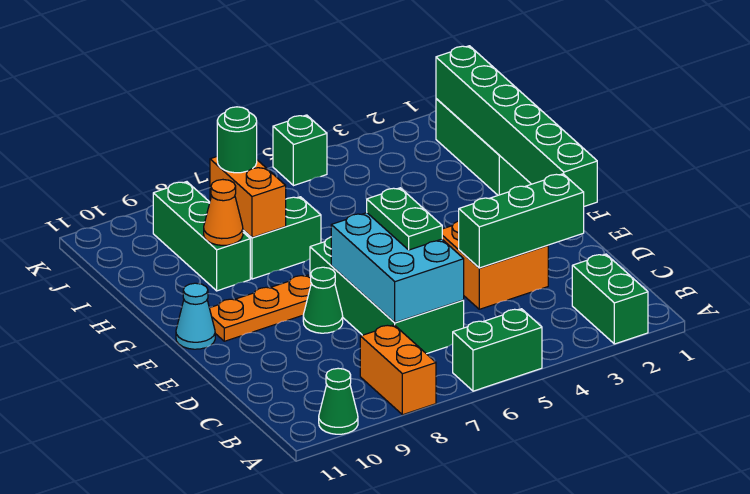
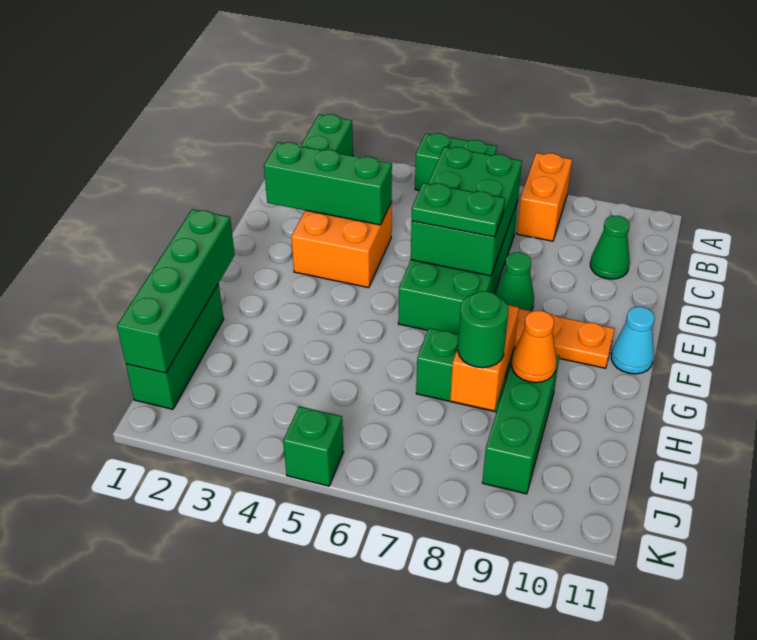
green cone A10 level 1 -> green cone C10 level 1
cyan brick C6:E7 level 2 -> green brick C6:E7 level 2
green plate D6:E6 level 3 -> green plate E6:E7 level 3
green brick E1:J1 level 2 -> green brick G1:J1 level 2

